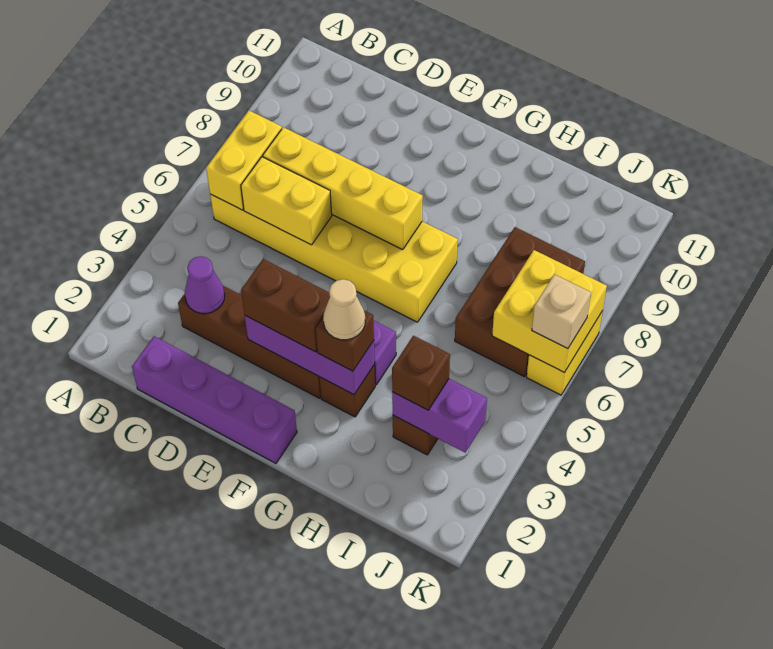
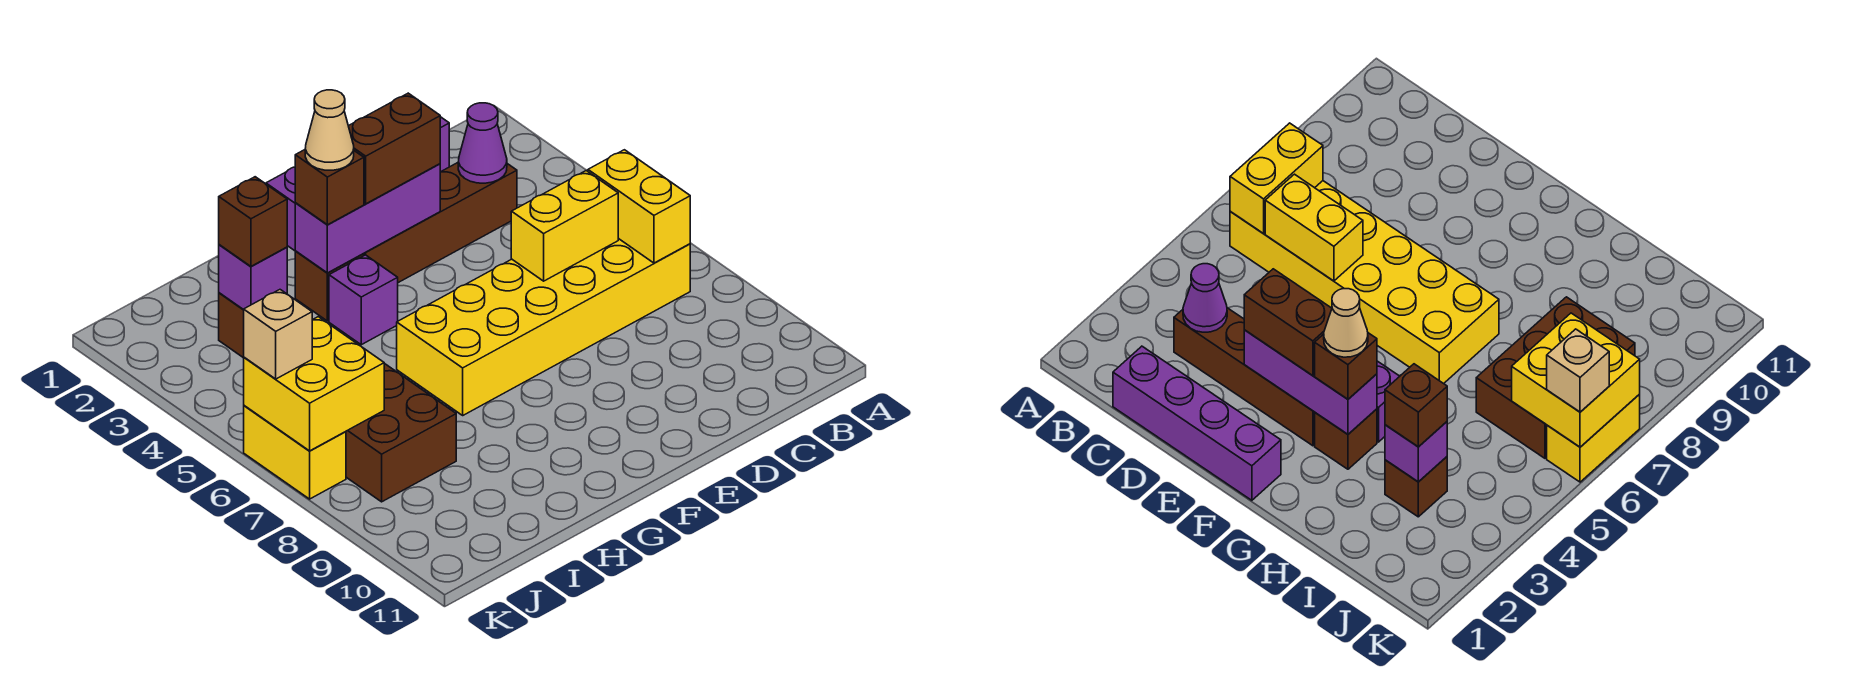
yellow brick C7:F7 level 2 -> none
purple brick I3:J3 level 2 -> purple brick I3 level 2

